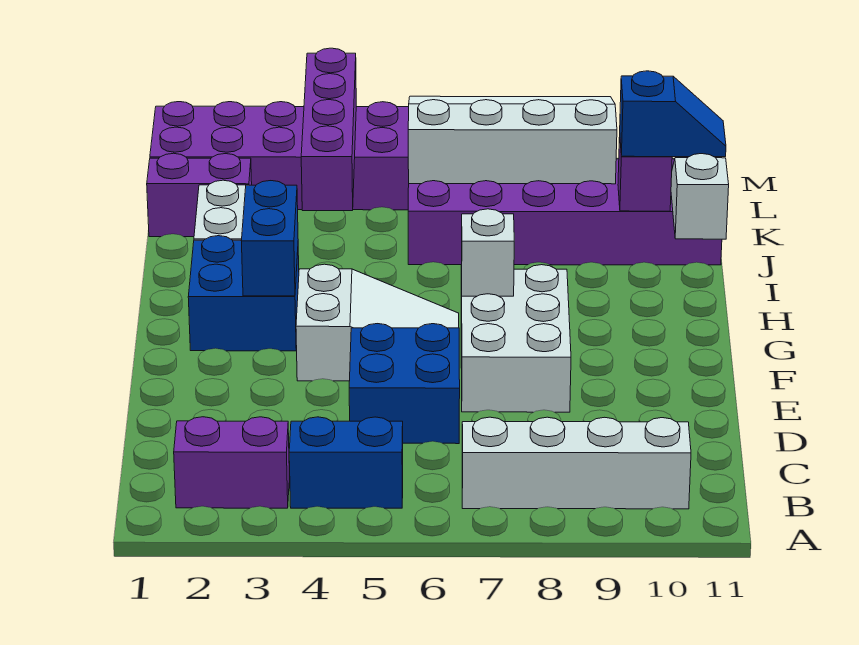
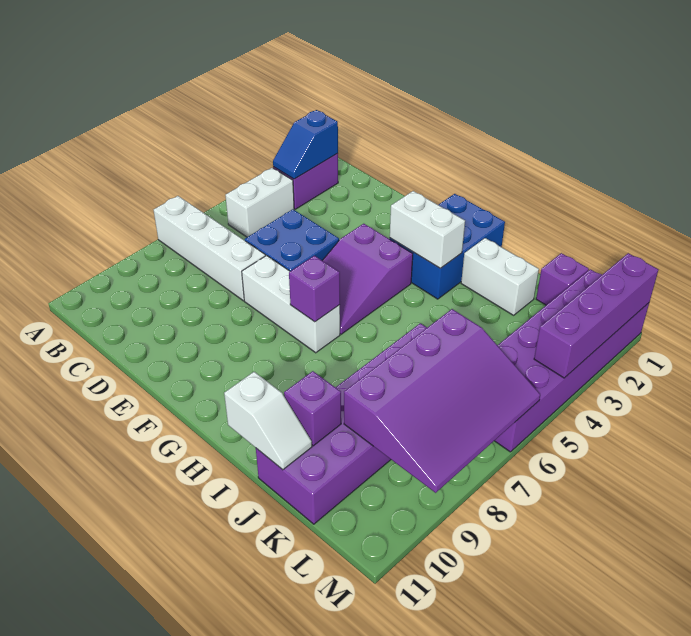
blue brick B4:B5 level 1 -> white brick B4:B5 level 1
white brick B7:B10 level 1 -> white brick A7:D7 level 1
white brick E7:G8 level 1 -> white brick E7:G7 level 1
white slope F4:G6 level 1 top 4 -> purple slope F4:G6 level 1 top 4
blue brick G2:H3 level 1 -> blue brick G1:H3 level 1
blue brick G3:H3 level 2 -> white brick G3:H3 level 2
white brick G7 level 2 -> purple brick G7 level 2
purple brick J4:M4 level 2 -> purple brick M1:M4 level 2
blue slope J10:J11 level 3 top 10 -> blue slope B2:B3 level 2 top 2
purple brick K1:K2 level 1 -> purple brick K1 level 1
white slope K6:M9 level 2 top K -> purple slope K6:M9 level 2 top K

